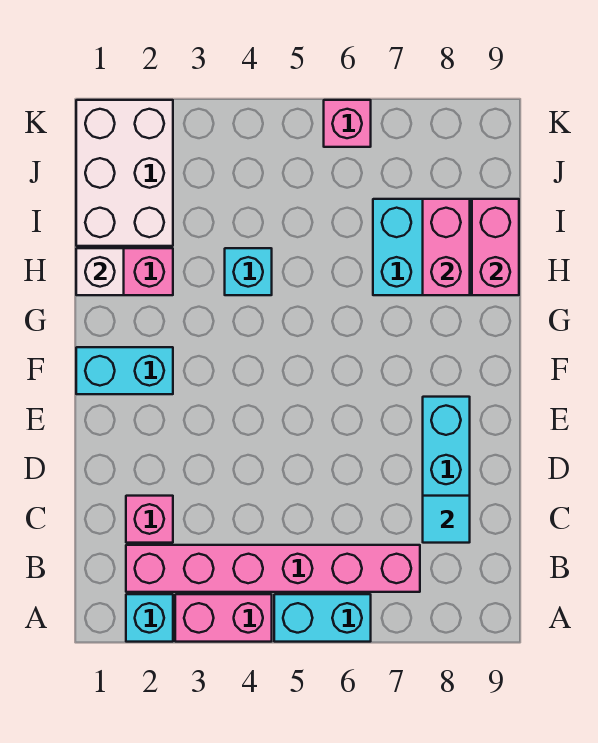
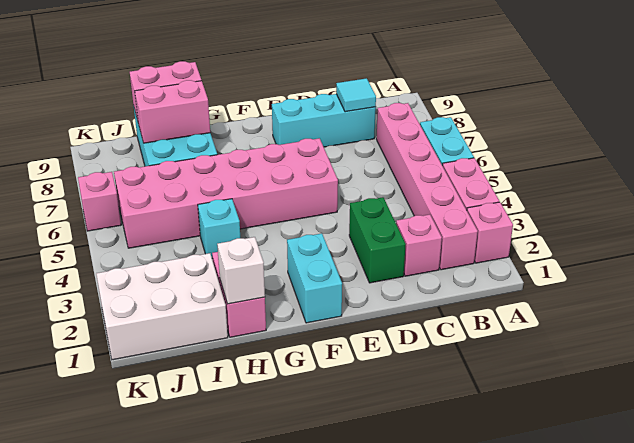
cyan brick A2 level 1 -> pink brick A2 level 1
none -> green brick D2:D3 level 1
none -> pink brick E5:J6 level 1

